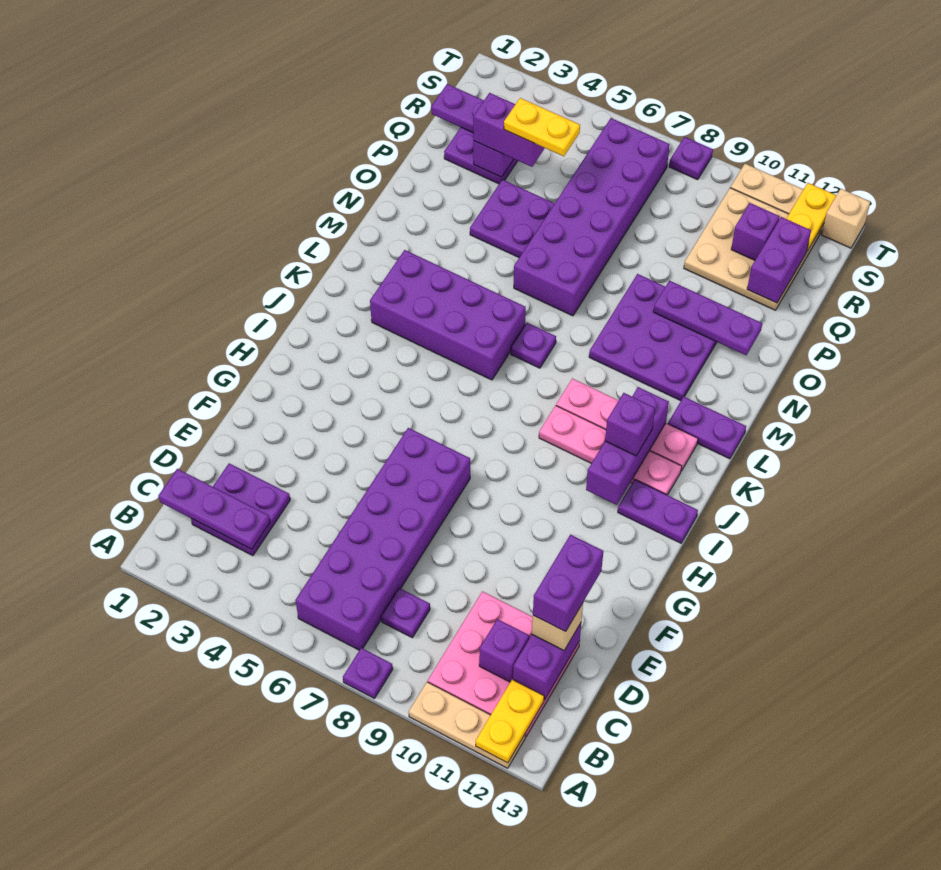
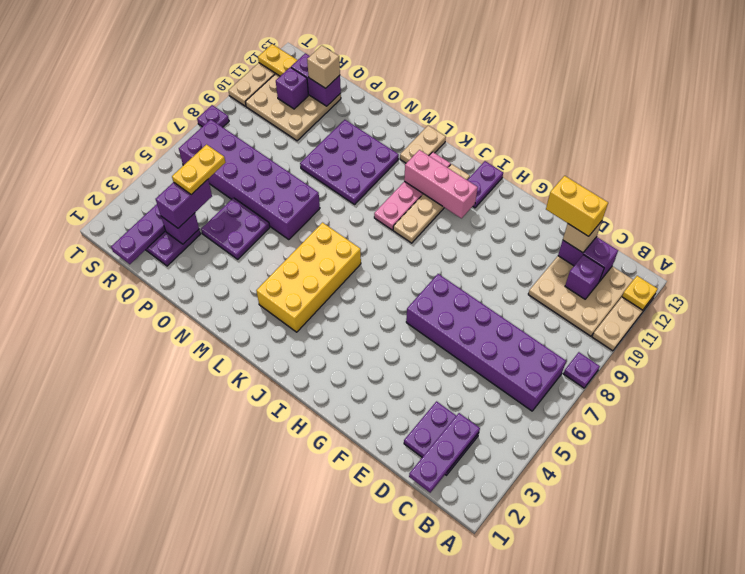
yellow plate A12:B12 level 2 -> yellow plate A12 level 2
pink plate B10:D12 level 1 -> tan plate B10:D12 level 1
purple plate C8 level 1 -> none
purple brick D12:E12 level 4 -> yellow brick D12:E12 level 4
purple brick I11:K11 level 2 -> pink brick I11:K11 level 2
pink plate J9:J12 level 1 -> tan plate J9:J12 level 1
purple brick J11 level 3 -> none
purple brick K3:L6 level 1 -> yellow brick K3:L6 level 1
purple plate L7 level 1 -> none
purple plate L12:L13 level 1 -> tan plate L12:L13 level 1
purple plate O10:O12 level 2 -> none
tan brick T13 level 1 -> tan brick Q12 level 3

